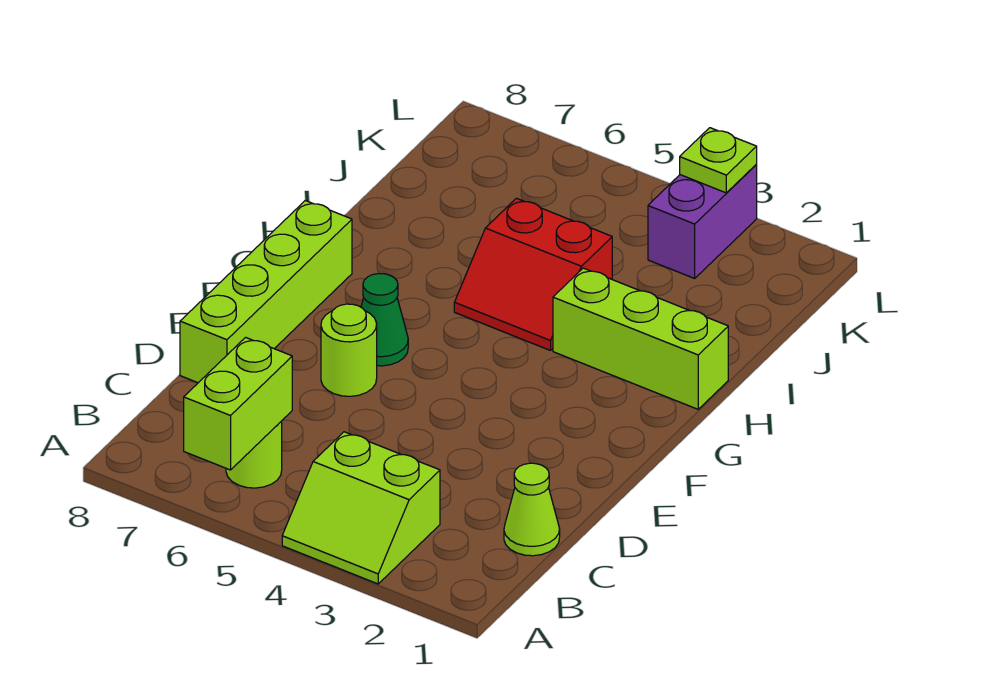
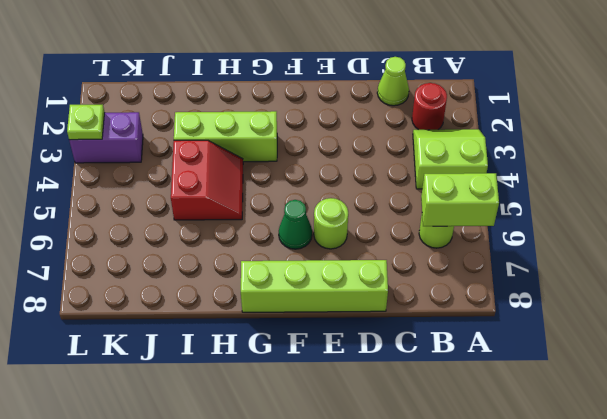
lime slope A3:B4 level 1 top B -> lime slope A3:B4 level 1 top 4
none -> red round brick B2 level 1
lime brick H1:H3 level 1 -> lime brick G3:I3 level 1

